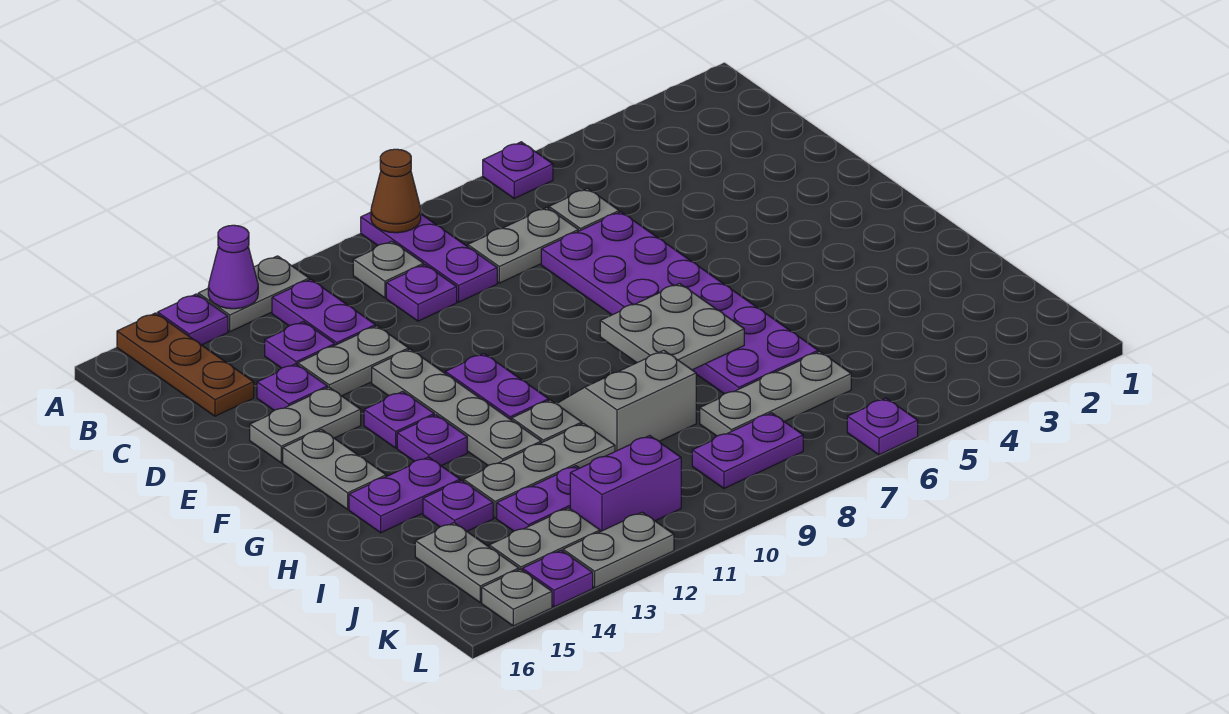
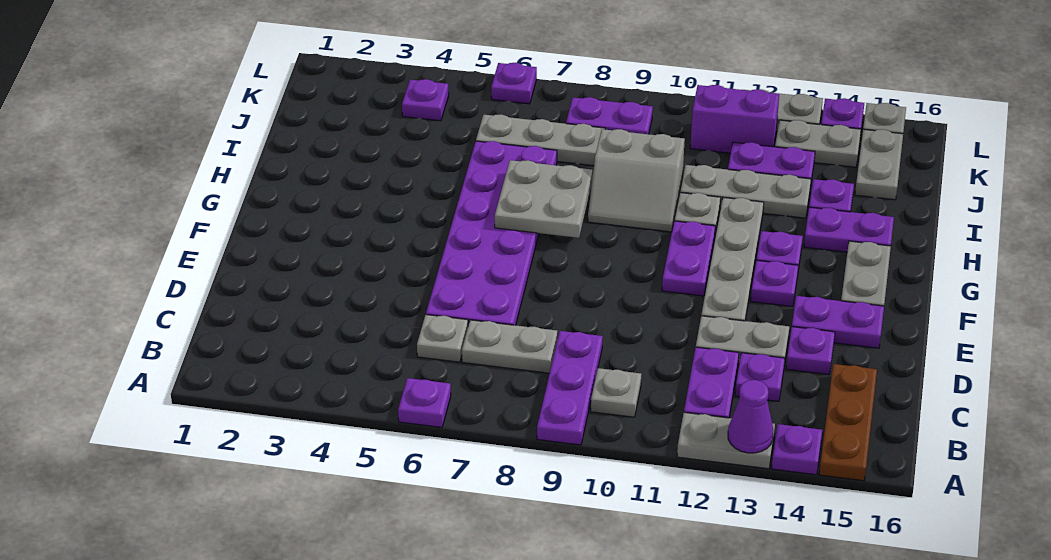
brown cone A9 level 2 -> none
purple plate C10 level 1 -> purple plate K4 level 1
grey plate E14:E15 level 1 -> purple plate E14:E15 level 1

